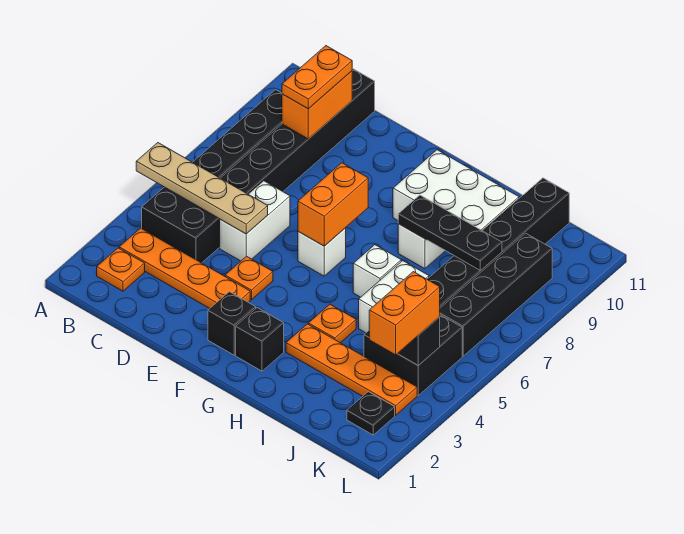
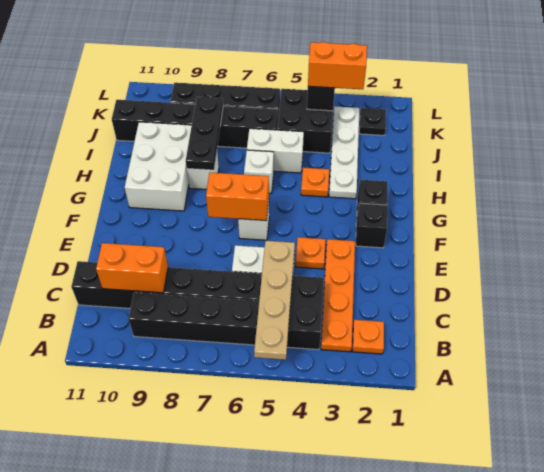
orange plate C9:C10 level 3 -> none
orange plate H3:K3 level 1 -> white plate H3:K3 level 1

